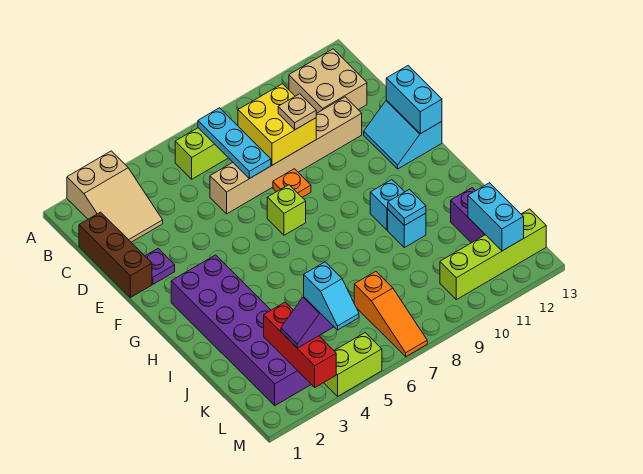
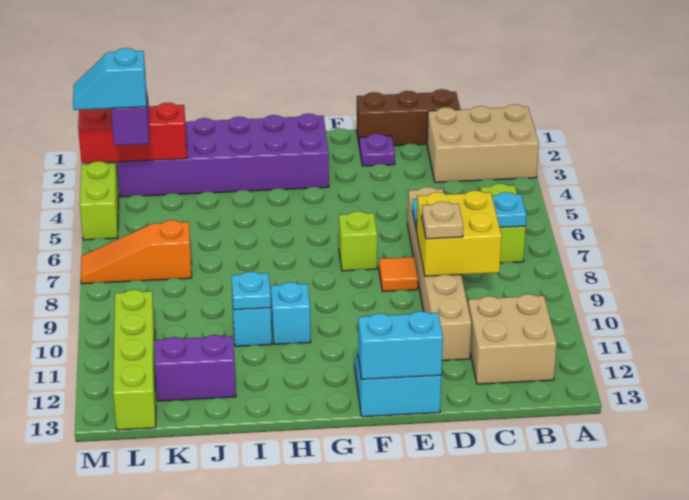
tan slope A2:C3 level 1 top A -> tan brick A2:C3 level 1
orange plate E8 level 1 -> orange tile E8 level 1
cyan brick K12:L12 level 2 -> none

